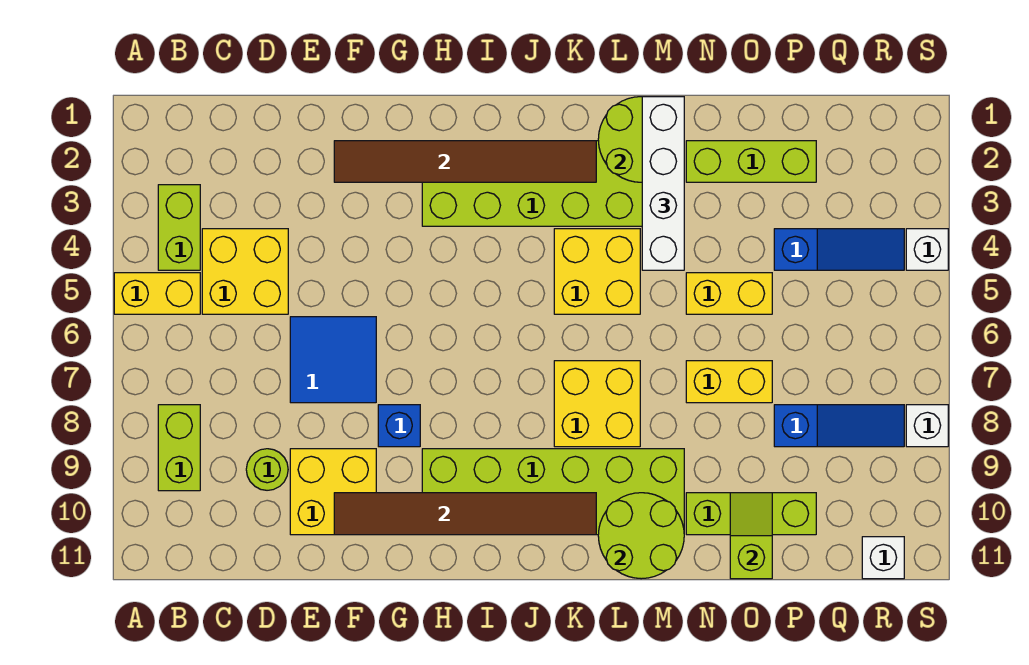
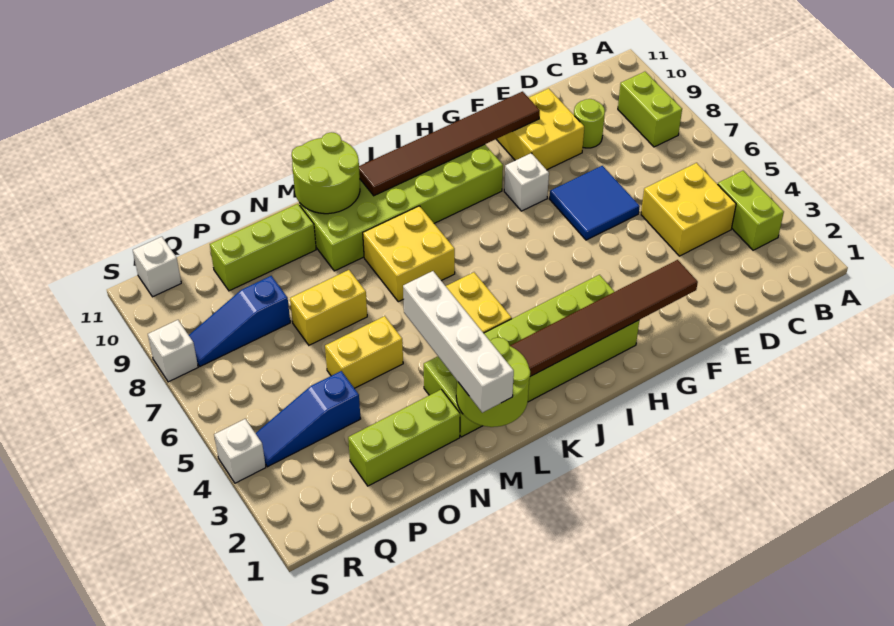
yellow brick A5:B5 level 1 -> none
blue brick G8 level 1 -> white brick G8 level 1
lime slope O10:O11 level 2 top 11 -> none

